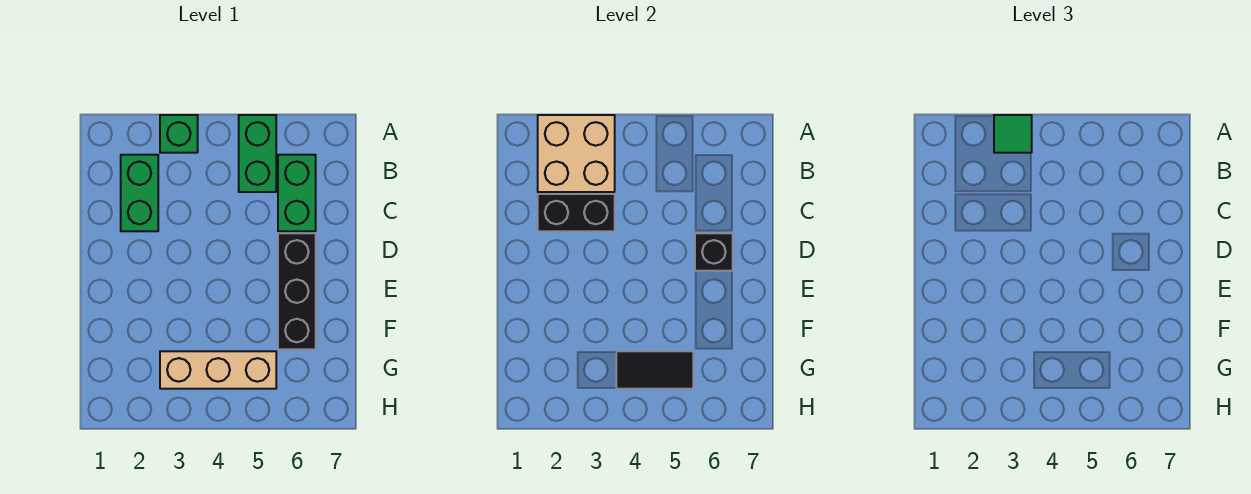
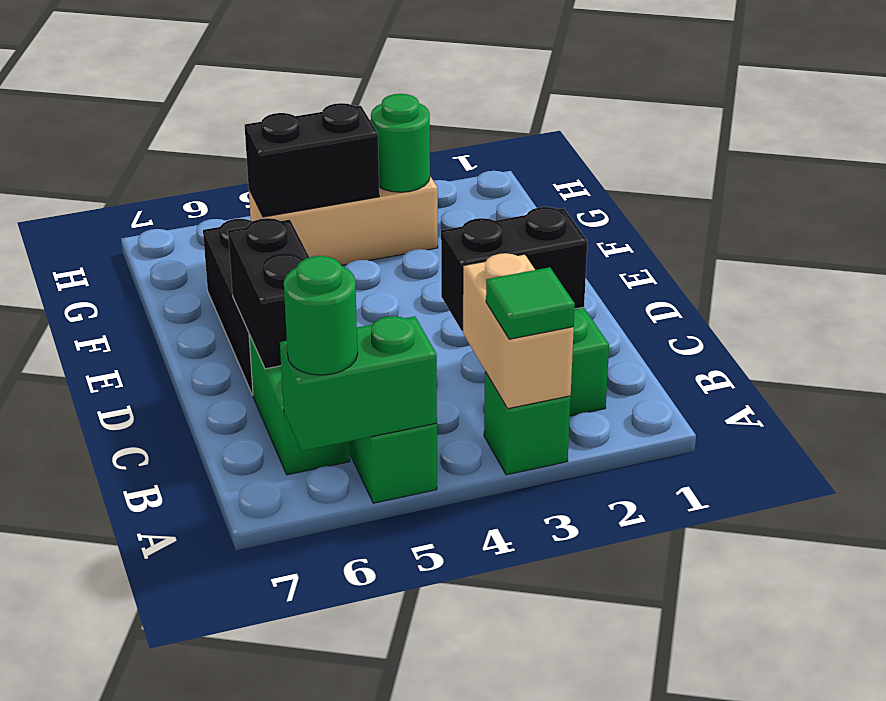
tan brick A2:B3 level 2 -> tan brick A3:B3 level 2
none -> green brick A5:A6 level 2
none -> green round brick A6 level 3
black brick D6 level 2 -> black brick C6:D6 level 2
none -> green round brick G3 level 2
black tile G4:G5 level 2 -> black brick G4:G5 level 2

